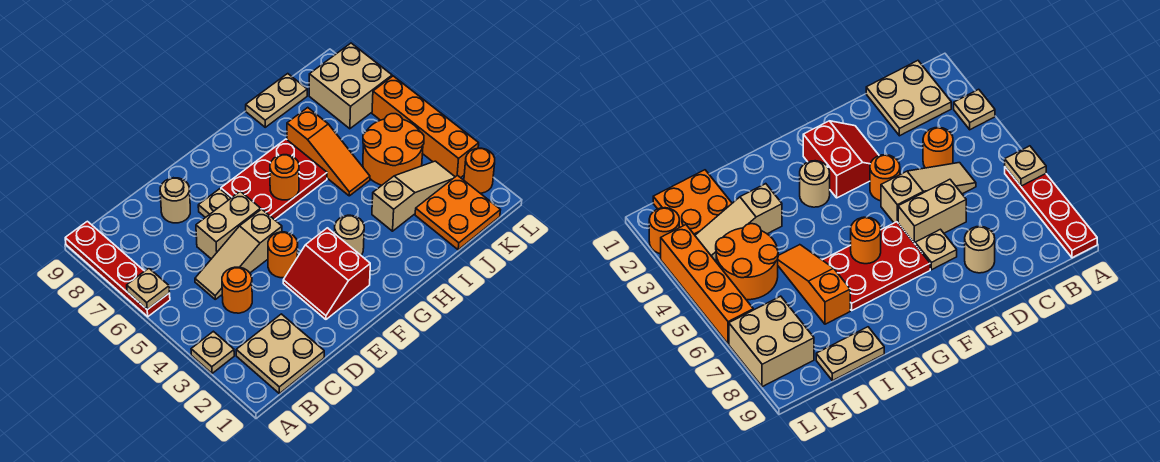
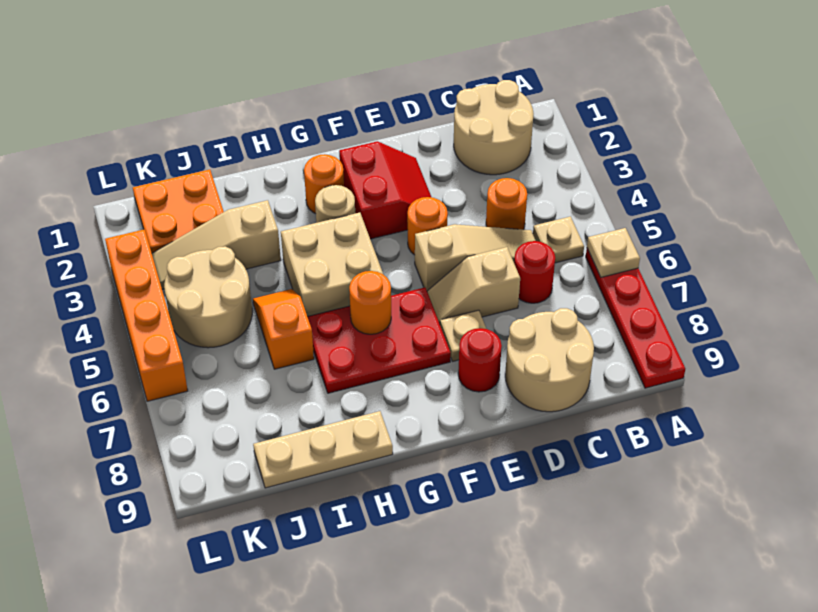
tan plate A3 level 1 -> tan plate B5 level 1
tan plate B1:C2 level 1 -> tan round brick B1:C2 level 1
none -> red round brick C6 level 1
tan brick D6:E6 level 1 -> tan slope D6:E6 level 1 top D
tan round brick D8 level 1 -> tan round brick C8:D9 level 1
none -> red round brick E8 level 1
orange slope I5:I7 level 1 top 7 -> orange slope I5:I6 level 1 top 6
tan plate I9:J9 level 1 -> tan plate H9:J9 level 1
orange round brick J4:K5 level 1 -> tan round brick J4:K5 level 1
tan brick K7:L8 level 1 -> tan brick G4:H5 level 1
orange round brick L2 level 1 -> orange round brick G2 level 1

